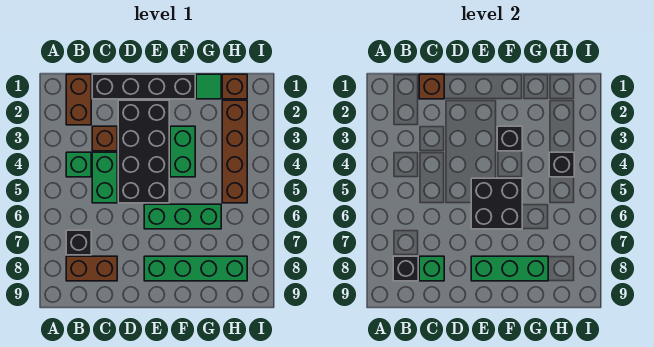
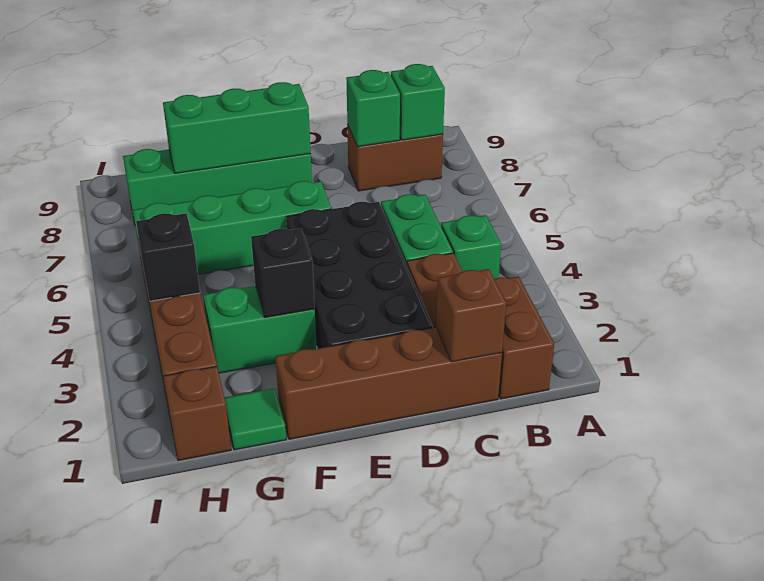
black brick B7 level 1 -> none
black brick B8 level 2 -> green brick B8 level 2
black brick C1:F1 level 1 -> brown brick C1:F1 level 1
black brick E5:F6 level 2 -> none
green brick E6:G6 level 1 -> green brick E6:H6 level 1
green brick F3:F4 level 1 -> green brick F3:G3 level 1

